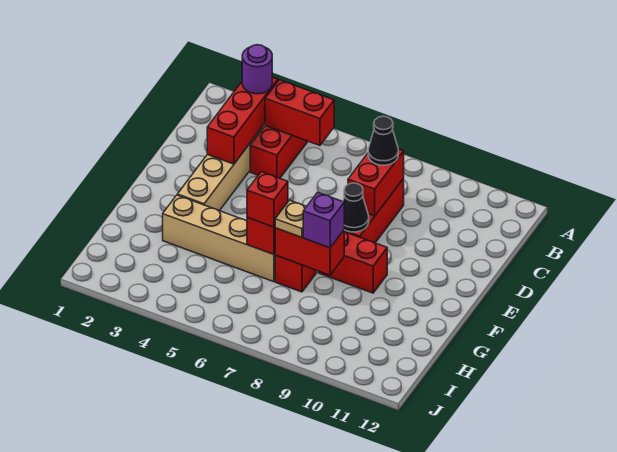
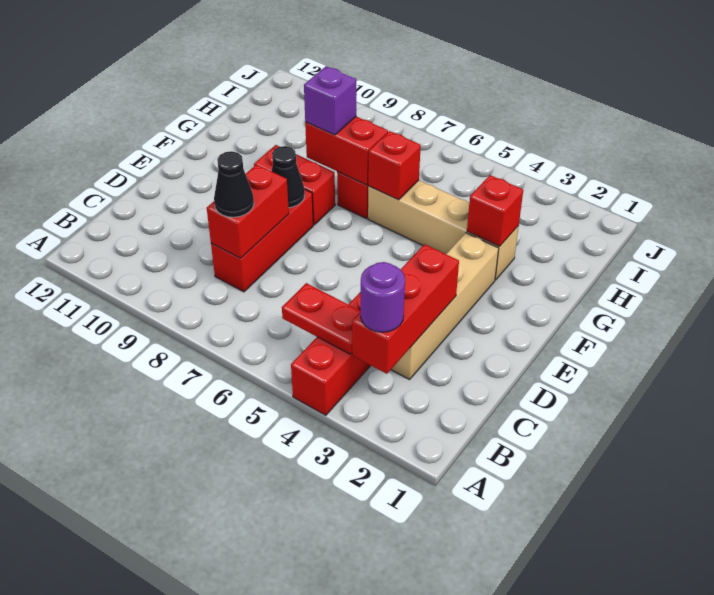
red brick B4:B5 level 2 -> red plate B4:B5 level 2
red brick G6 level 3 -> red brick G3 level 2
tan plate G7 level 3 -> none

